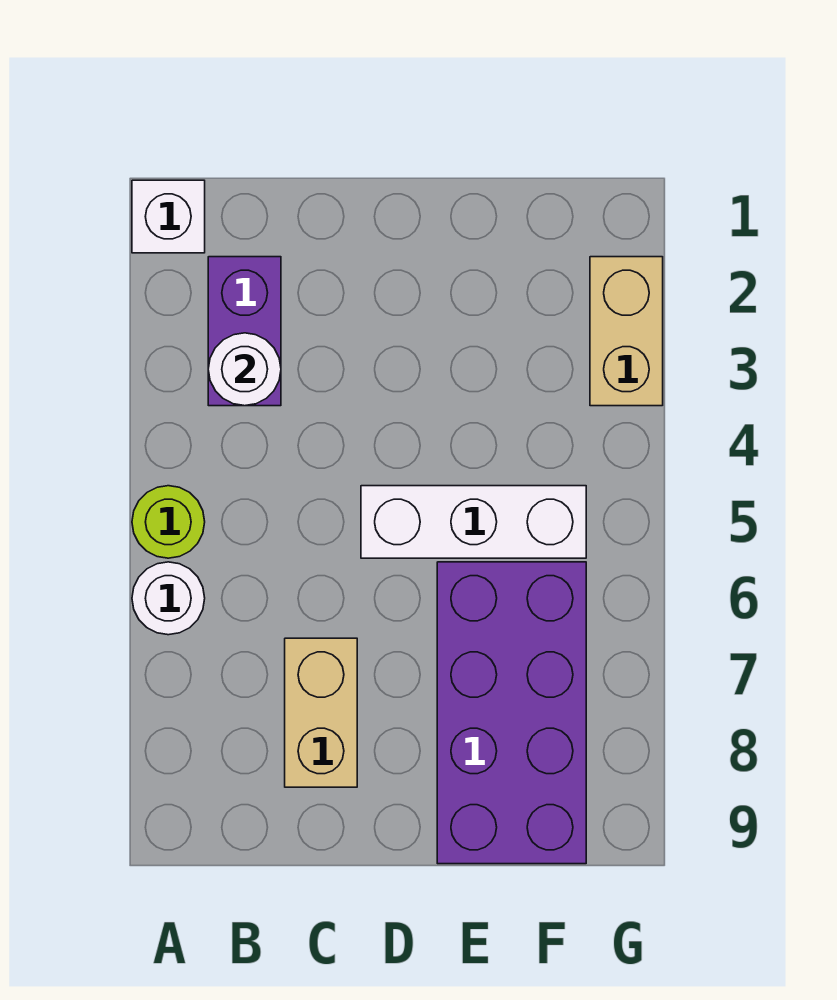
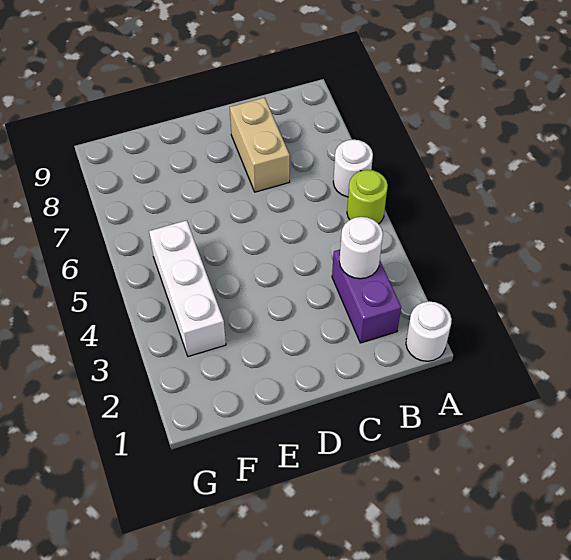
white brick A1 level 1 -> white round brick A1 level 1
white brick D5:F5 level 1 -> white brick F3:F5 level 1
purple brick E6:F9 level 1 -> none
tan brick G2:G3 level 1 -> none

